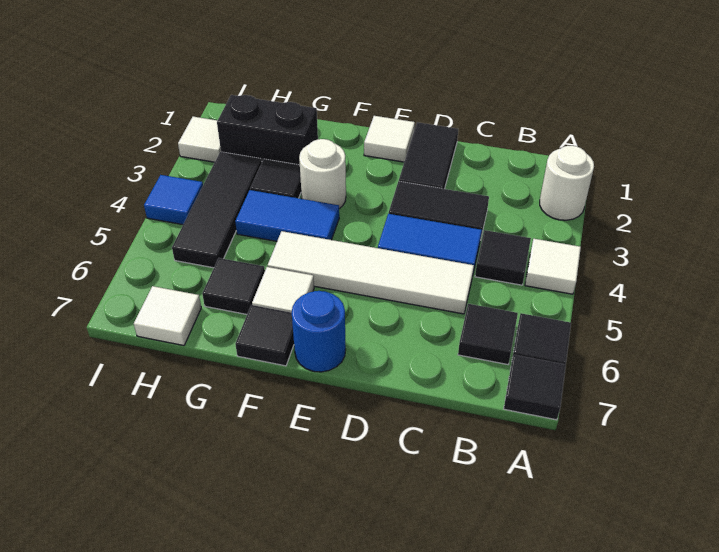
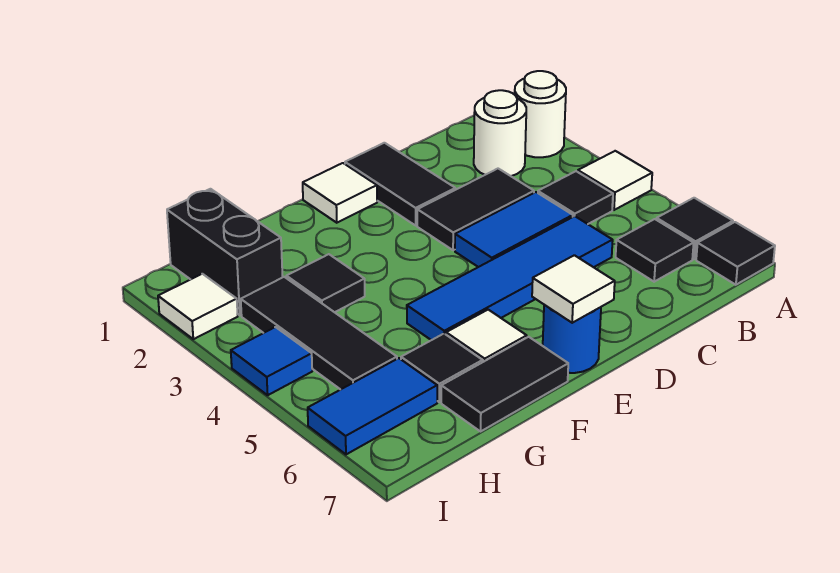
white tile C5:F5 level 1 -> blue tile C5:F5 level 1
white round brick F3 level 1 -> white round brick B2 level 1
blue tile F4:G4 level 1 -> blue tile H6:I6 level 1
black tile F7 level 1 -> black tile F7:G7 level 1
black brick G2:H2 level 1 -> black brick H1:H2 level 1
white tile H7 level 1 -> white tile E7 level 2

